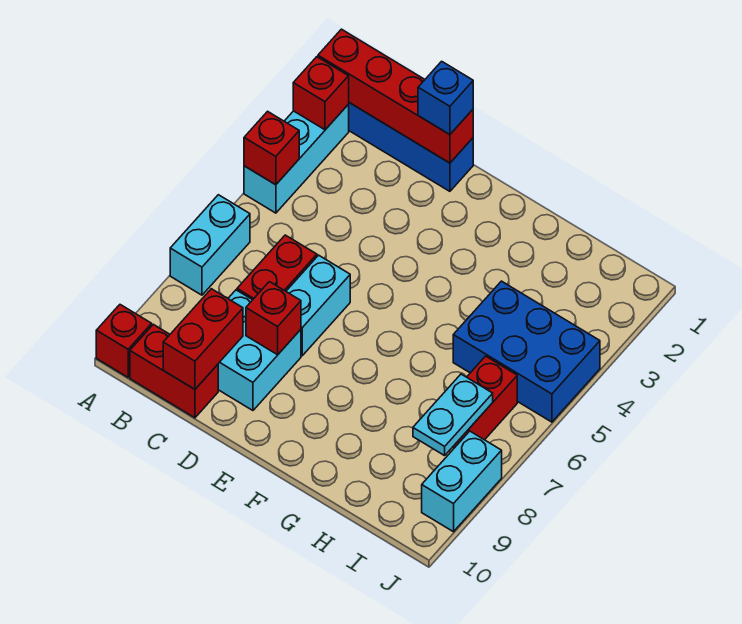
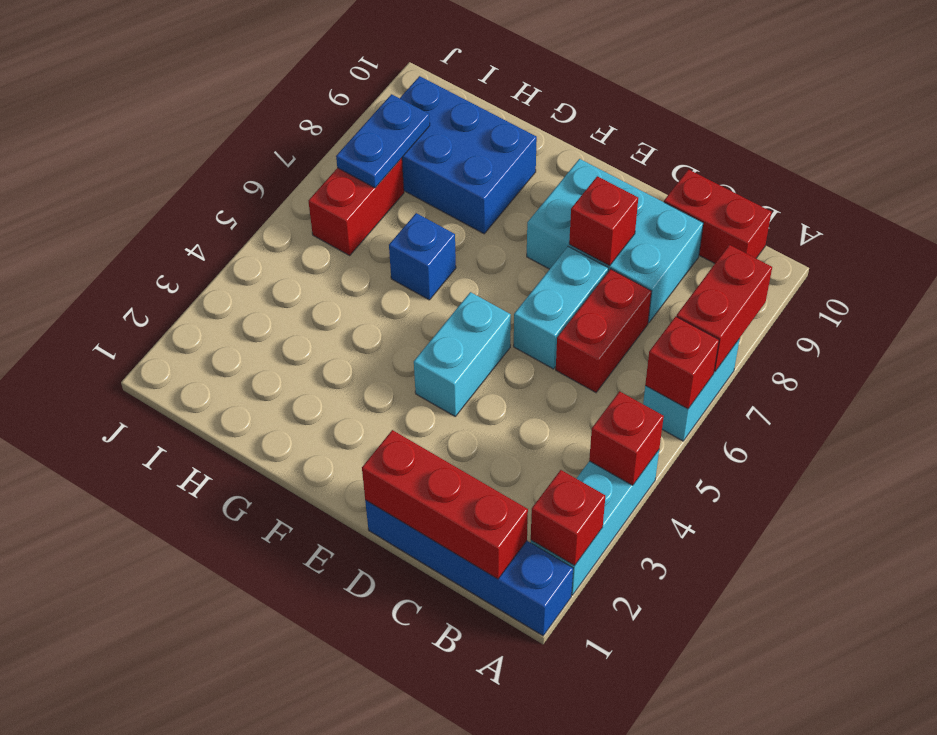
red brick A1:D1 level 2 -> red brick B1:D1 level 2
red brick A10 level 1 -> red brick A6 level 2
cyan brick C8:D9 level 1 -> cyan brick C8:E9 level 1
red brick C9:C10 level 2 -> red brick A7:A8 level 2
blue brick D1 level 3 -> blue brick G6 level 1
blue brick H4:J5 level 1 -> blue brick G8:I9 level 1
cyan plate I7:I8 level 2 -> blue plate I7:I8 level 2
cyan brick J8:J9 level 1 -> cyan brick E4:E5 level 1

